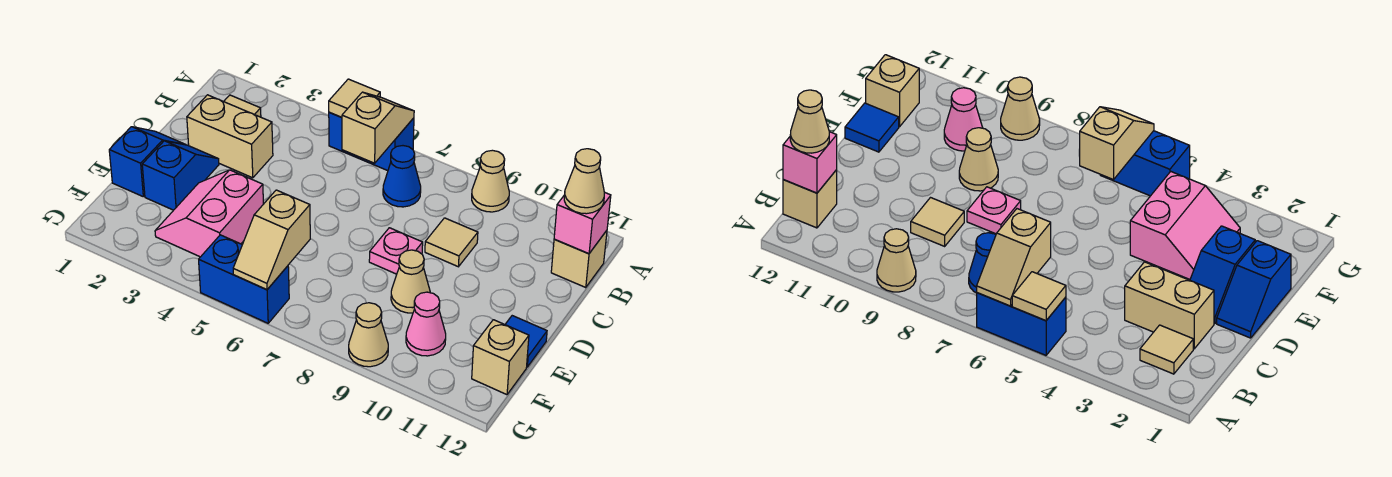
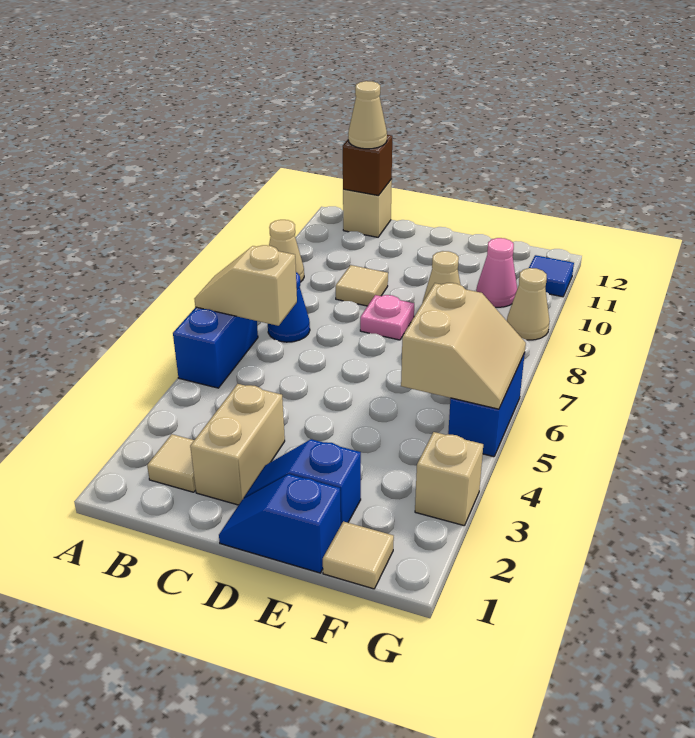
tan tile A5 level 2 -> tan tile F1 level 1
pink brick B12 level 2 -> brown brick B12 level 2
pink slope E3:F4 level 1 top 4 -> none
blue tile E12 level 1 -> blue tile G11 level 1
tan slope F6:G6 level 2 top F -> tan slope F5:G6 level 2 top F
tan brick F12 level 1 -> tan brick G3 level 1

